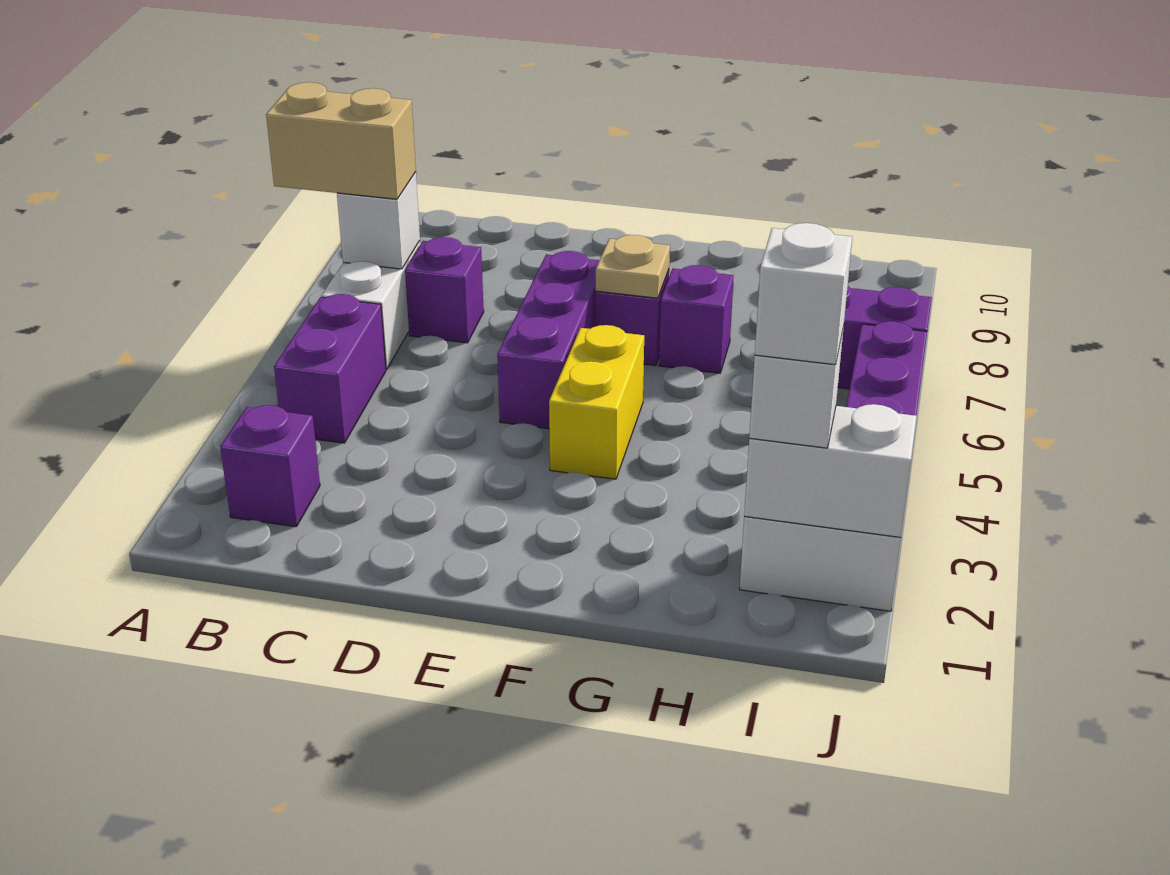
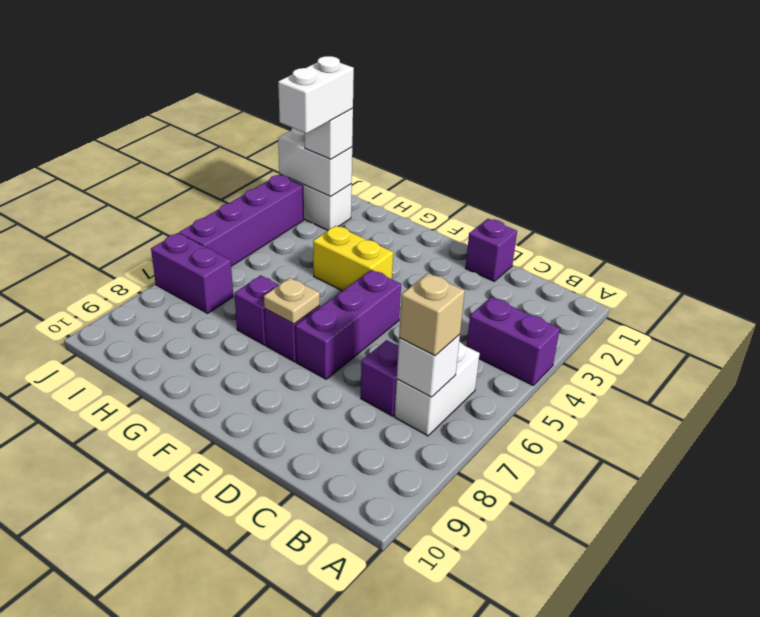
tan brick A7:B7 level 3 -> tan brick B7 level 3
purple brick B2 level 1 -> purple brick D1 level 1
purple brick B4:B5 level 1 -> purple brick A4:B4 level 1
yellow brick F4:F5 level 1 -> yellow brick F4:G4 level 1
white brick I2 level 4 -> white brick I2:I3 level 4

